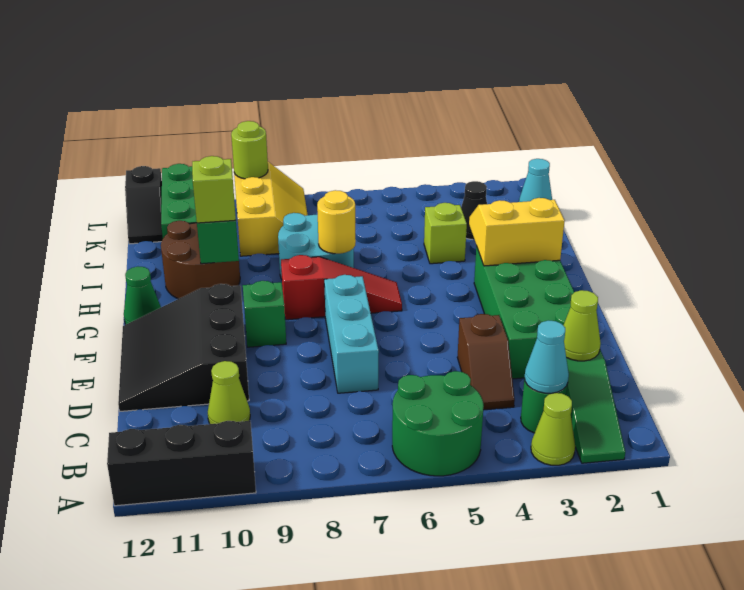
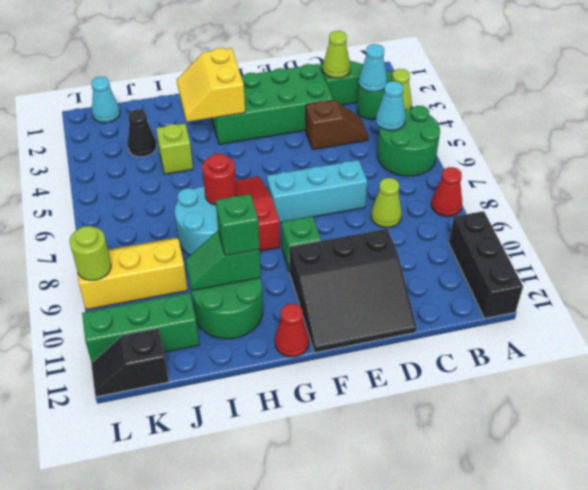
none -> red cone A8 level 1
none -> cyan cone B5 level 2
lime cone C10 level 1 -> lime cone C8 level 1
green cone G12 level 1 -> red cone G12 level 1
yellow round brick H7 level 2 -> red round brick H7 level 2
brown round brick H10:I11 level 1 -> green round brick H10:I11 level 1
lime brick H10 level 3 -> green brick H10 level 3
black slope K12:L12 level 1 top L -> black slope K12:L12 level 1 top K

